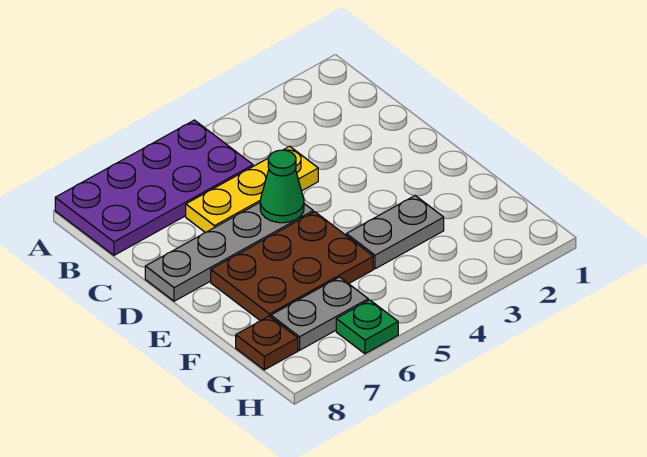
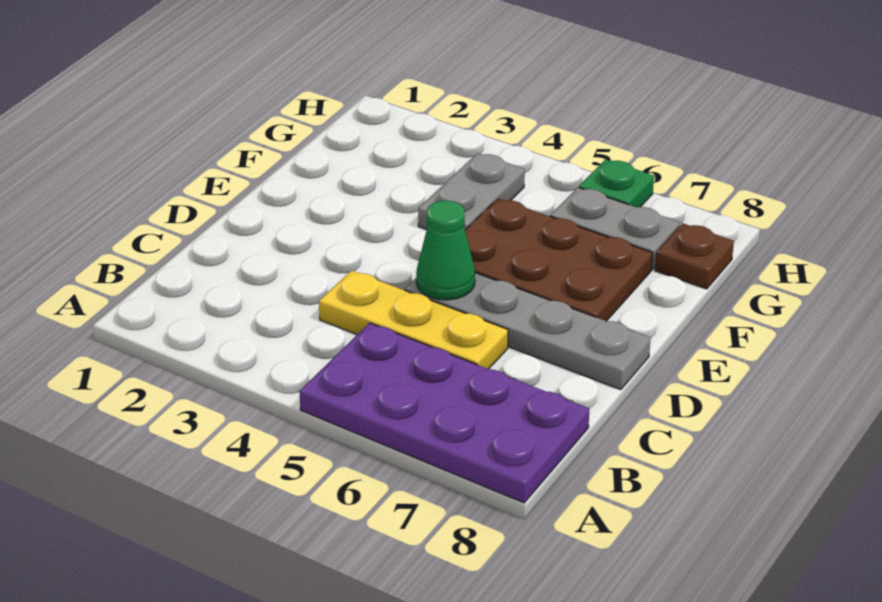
grey plate F3:F4 level 1 -> grey plate F4:G4 level 1

